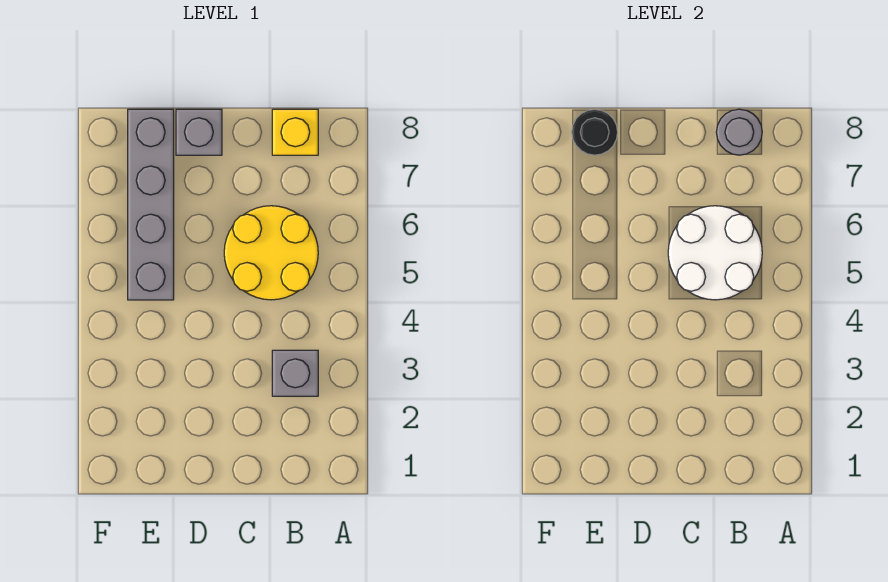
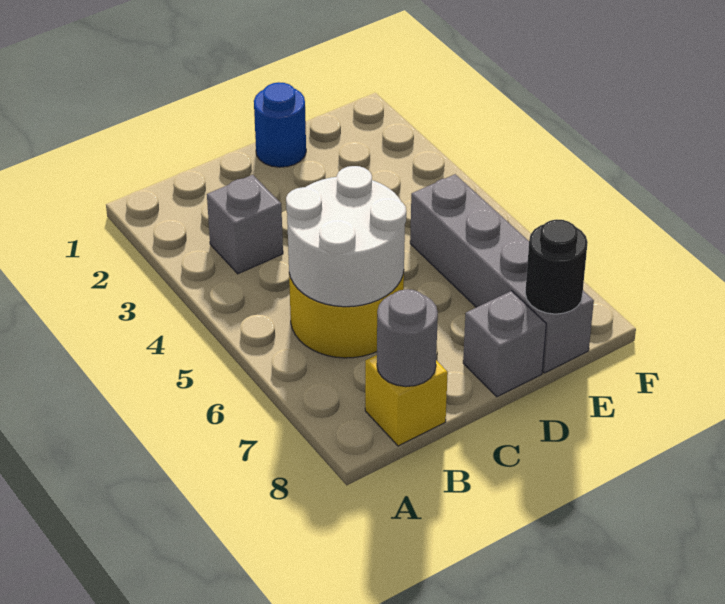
none -> blue round brick D1 level 1

